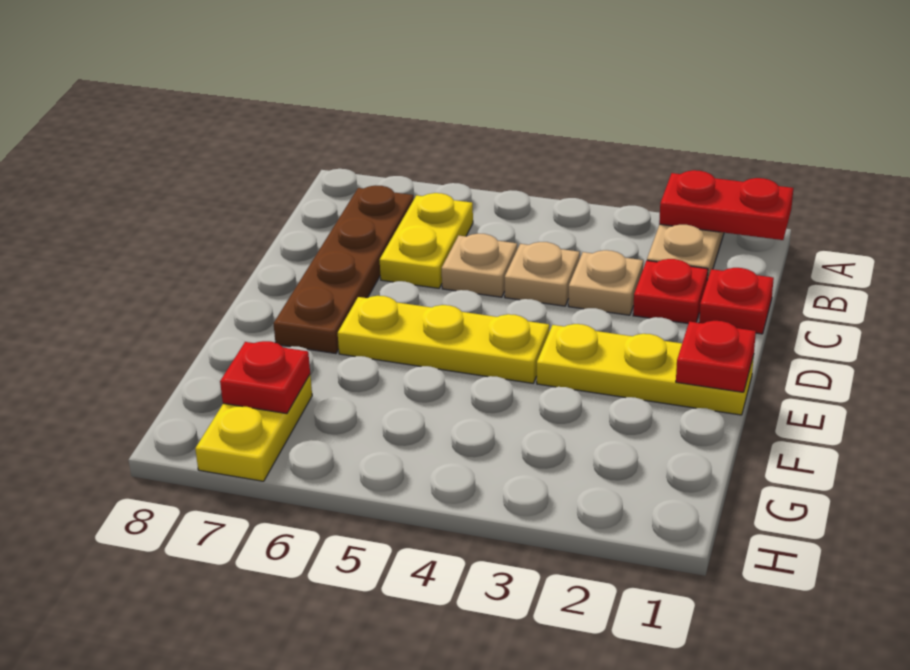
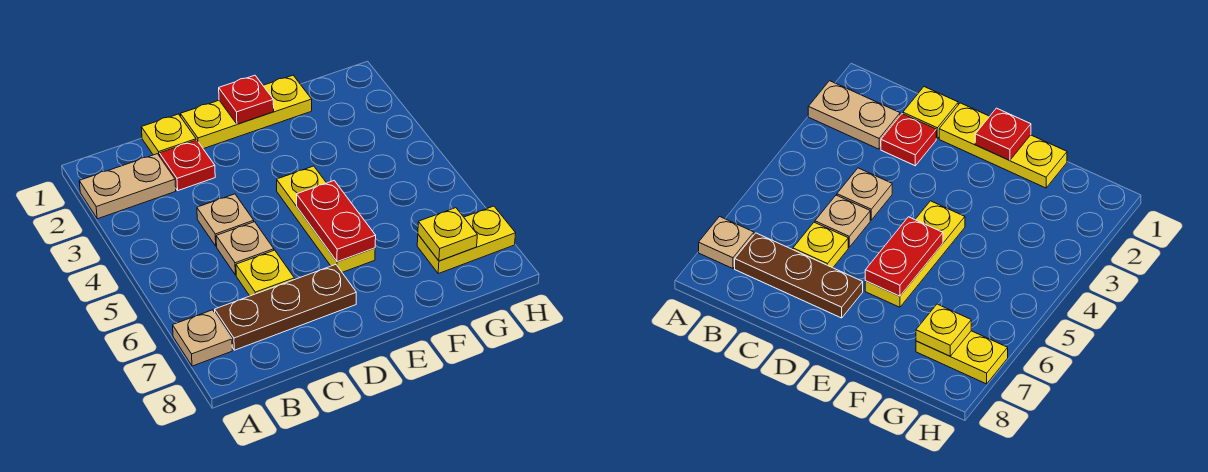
red plate A1:A2 level 2 -> red plate E5:E6 level 2
yellow plate B6:C6 level 1 -> yellow plate C6 level 1
brown plate B7:E7 level 1 -> brown plate B7:D7 level 1
red plate C1 level 1 -> yellow plate C1 level 1
tan plate C3 level 1 -> tan plate A7 level 1
yellow plate E1:E3 level 1 -> yellow plate D1:F1 level 1
red plate G7 level 2 -> yellow plate G7 level 2

